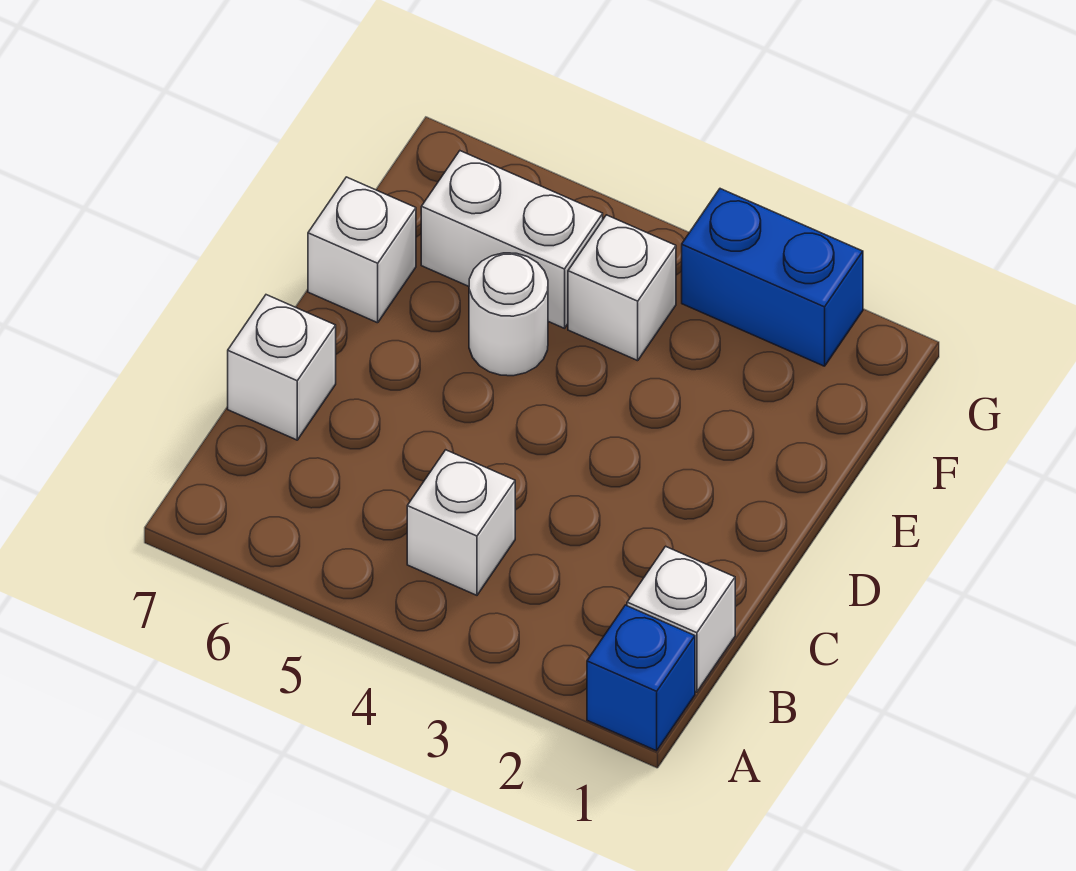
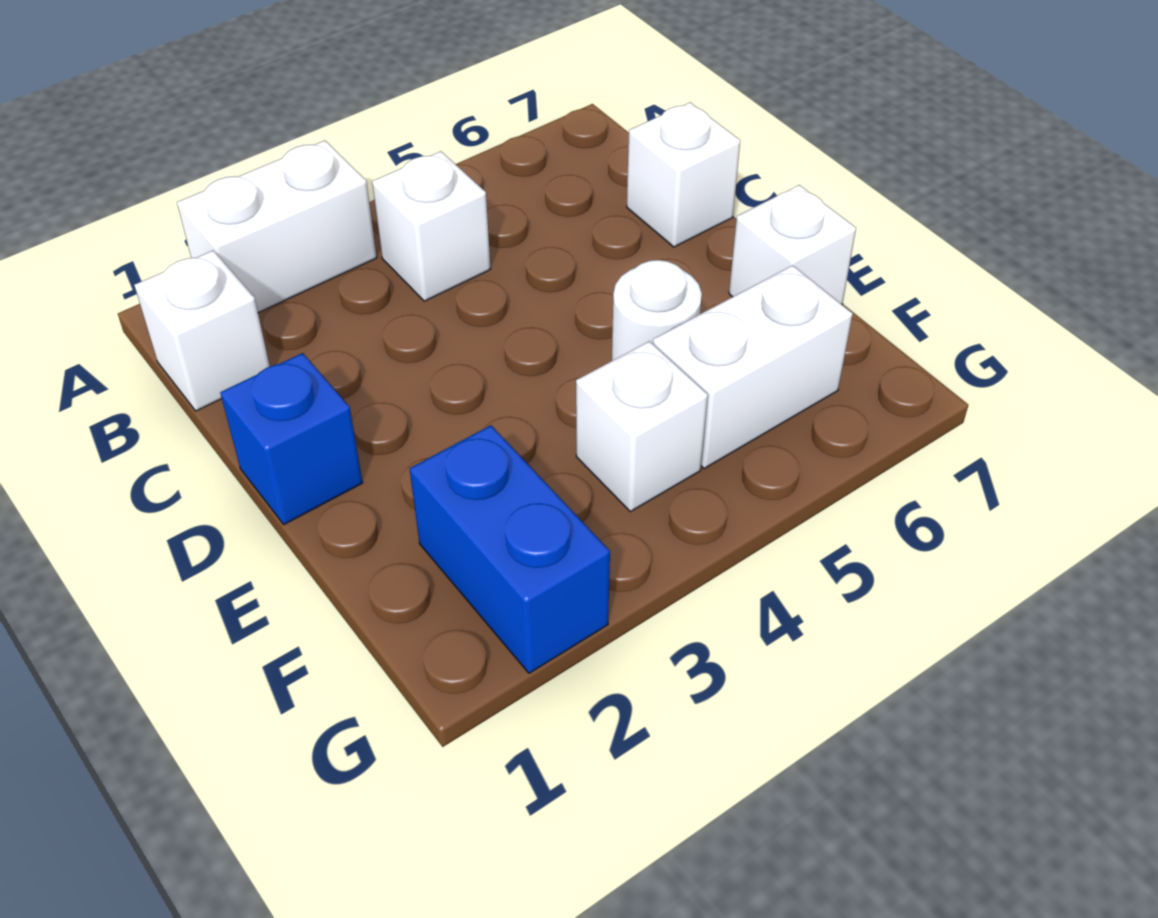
blue brick A1 level 1 -> blue brick D1 level 1
none -> white brick A2:A3 level 1
blue brick G2:G3 level 1 -> blue brick F2:G2 level 1

